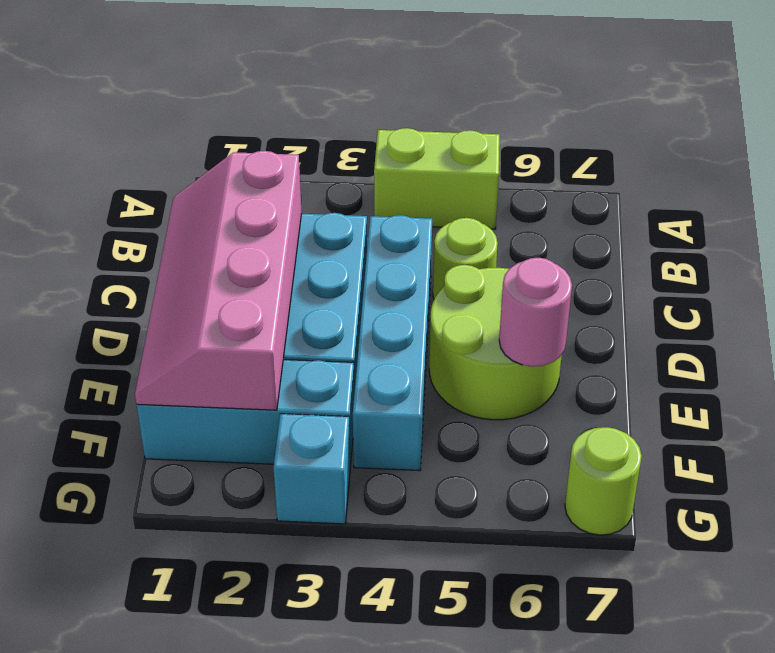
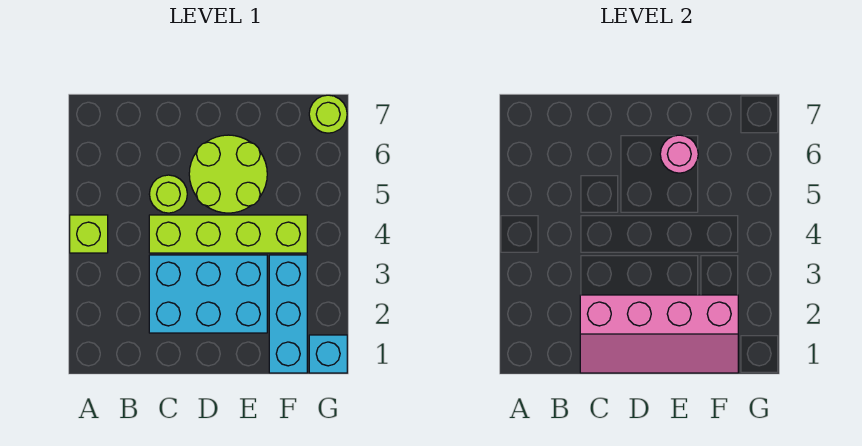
lime brick A4:A5 level 1 -> lime brick A4 level 1
cyan brick C4:F4 level 1 -> lime brick C4:F4 level 1
cyan brick G3 level 1 -> cyan brick G1 level 1

